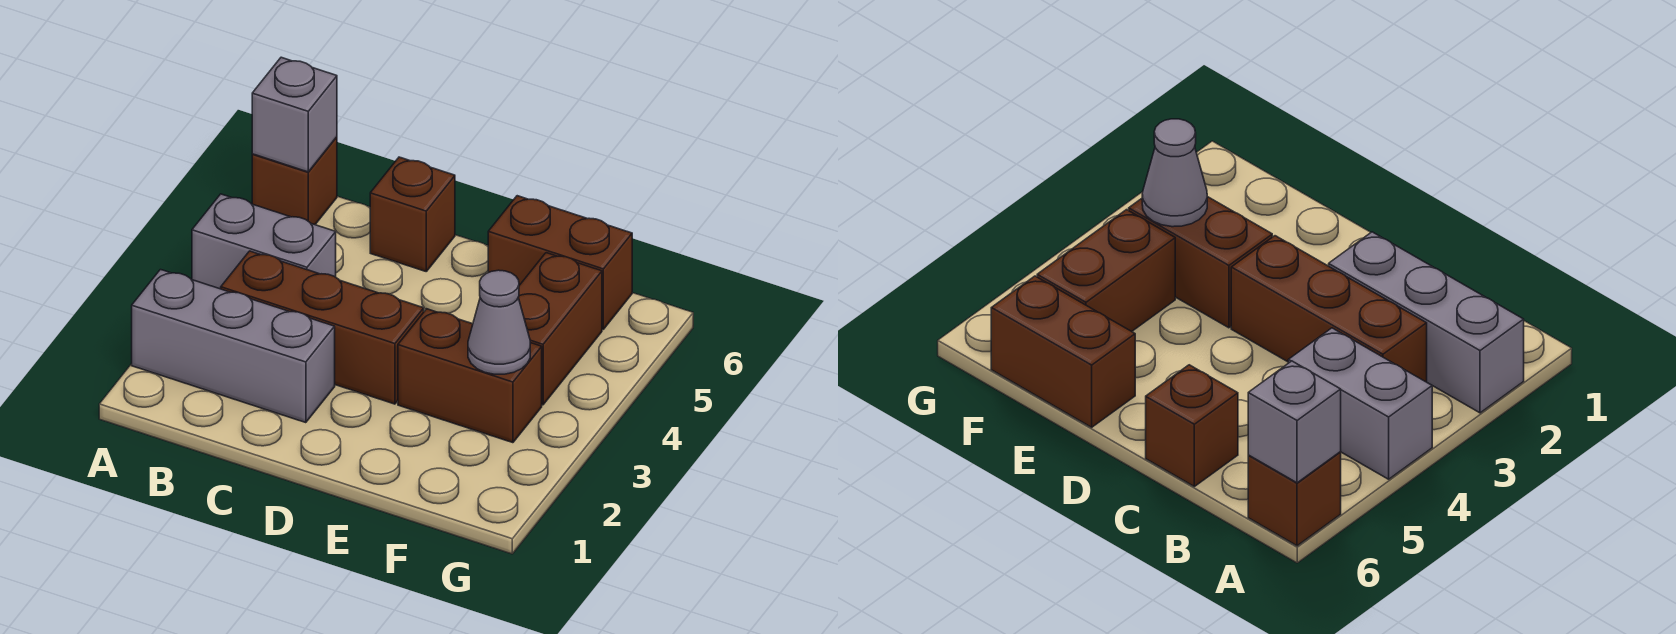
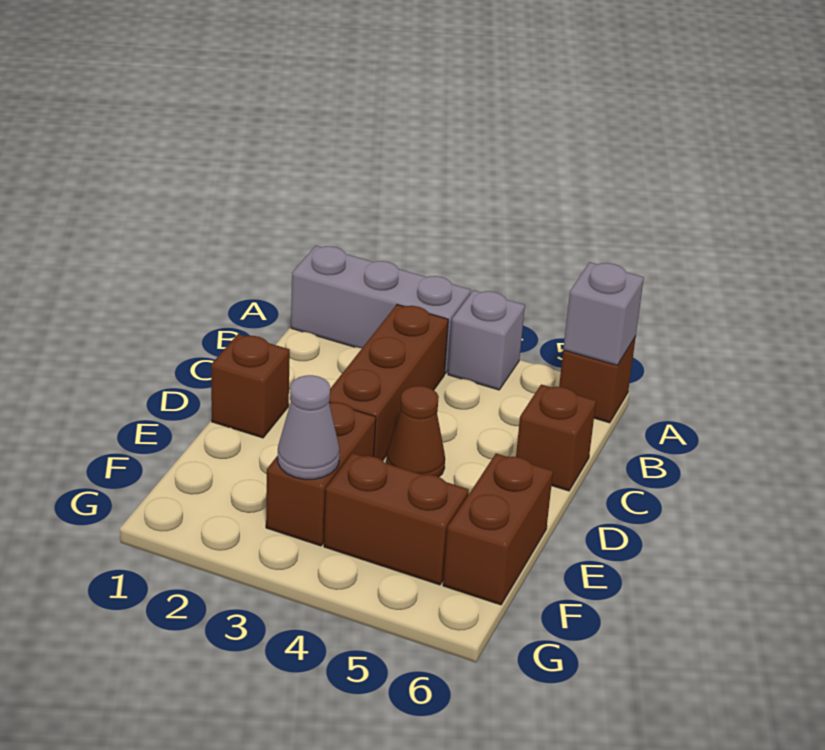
grey brick A2:C2 level 1 -> grey brick A1:A3 level 1
grey brick A4:B4 level 1 -> grey brick A4 level 1
none -> brown brick D1 level 1
none -> brown cone D4 level 1

